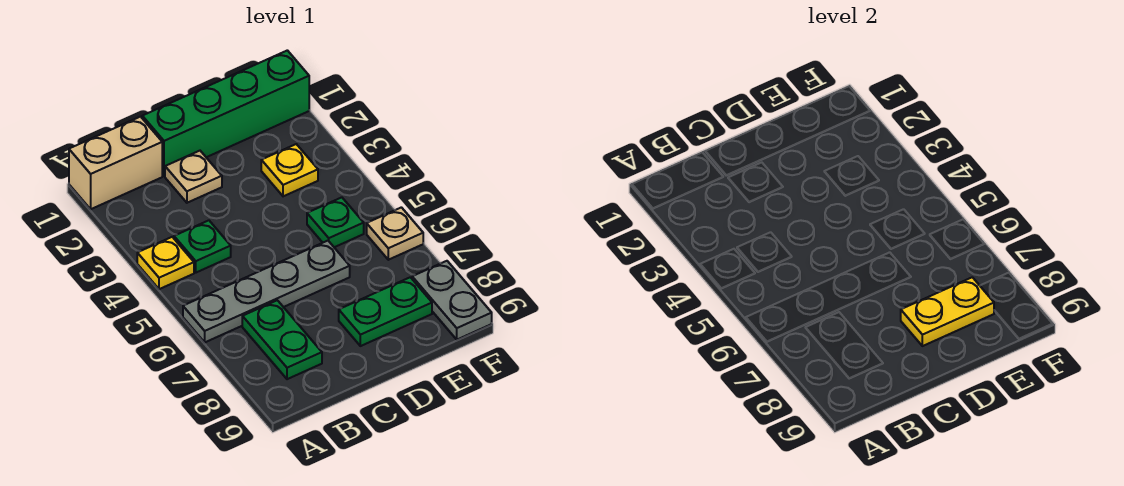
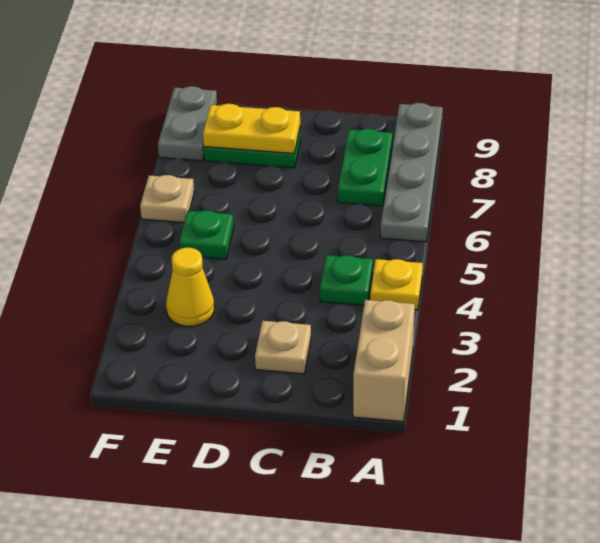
tan brick A1:B1 level 1 -> tan brick A1:A2 level 1
grey plate A6:D6 level 1 -> grey plate A6:A9 level 1
green brick C1:F1 level 1 -> none
yellow plate E3 level 1 -> yellow cone E3 level 1

